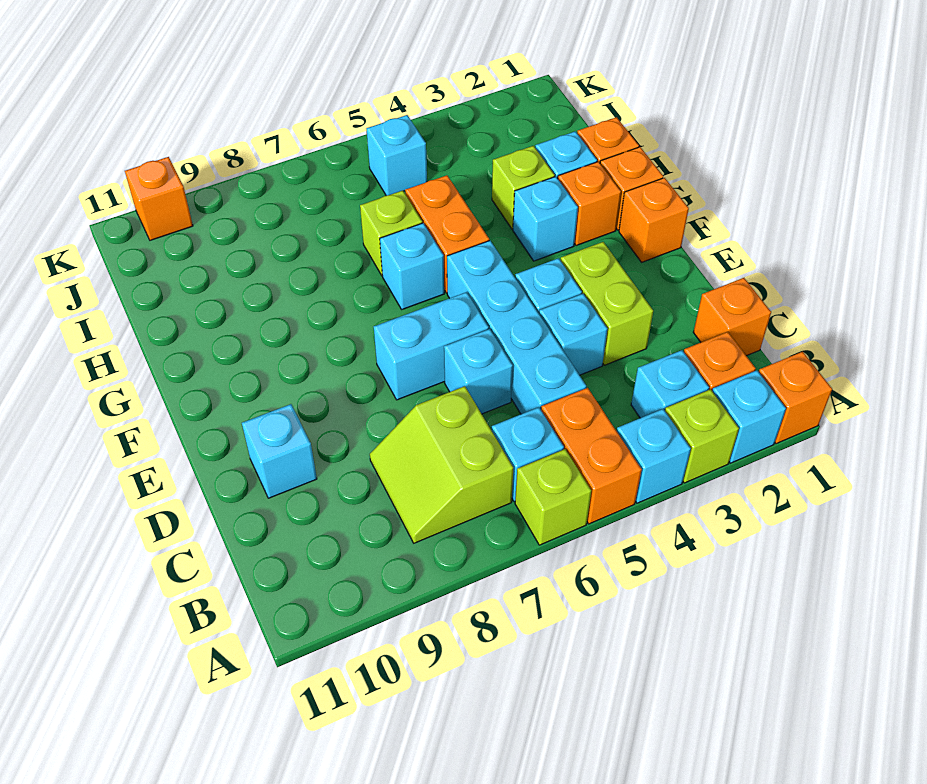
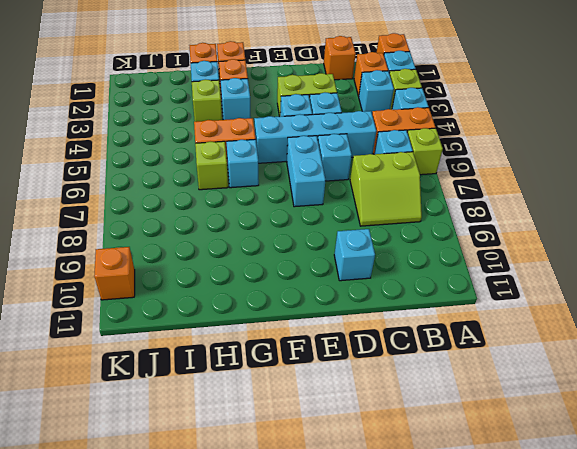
orange brick F1 level 1 -> none
cyan brick J5 level 1 -> none

